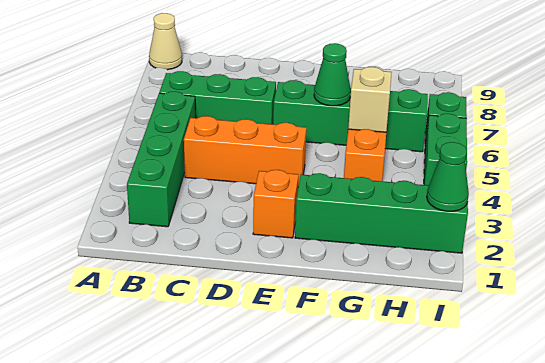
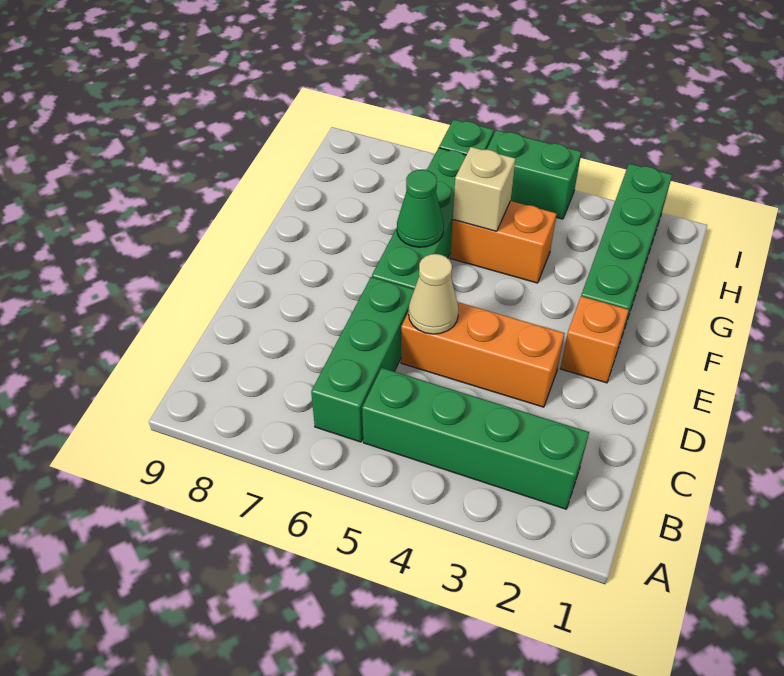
tan cone A9 level 1 -> tan cone D5 level 2
orange brick C4:E4 level 1 -> orange brick D3:D5 level 1
green cone I2 level 2 -> none

